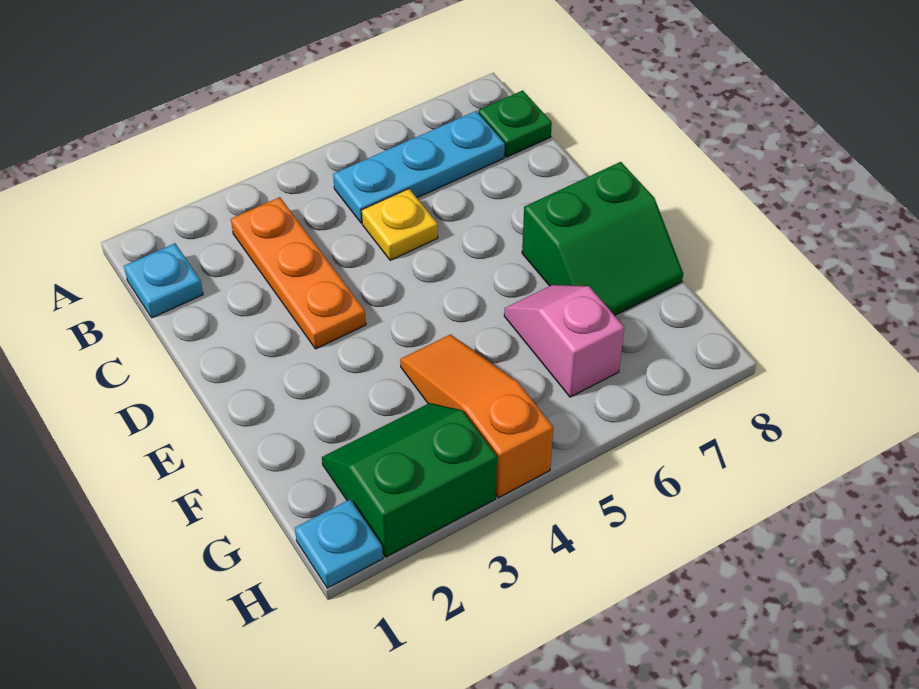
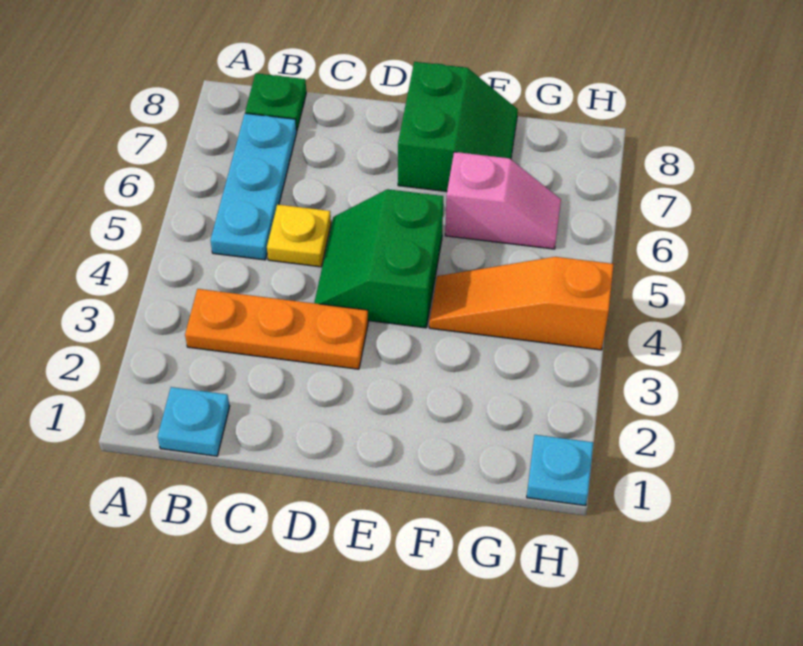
pink slope F6:G6 level 1 top G -> pink slope F6:G6 level 1 top F
green slope G2:H3 level 1 top H -> green slope D4:E5 level 1 top E

